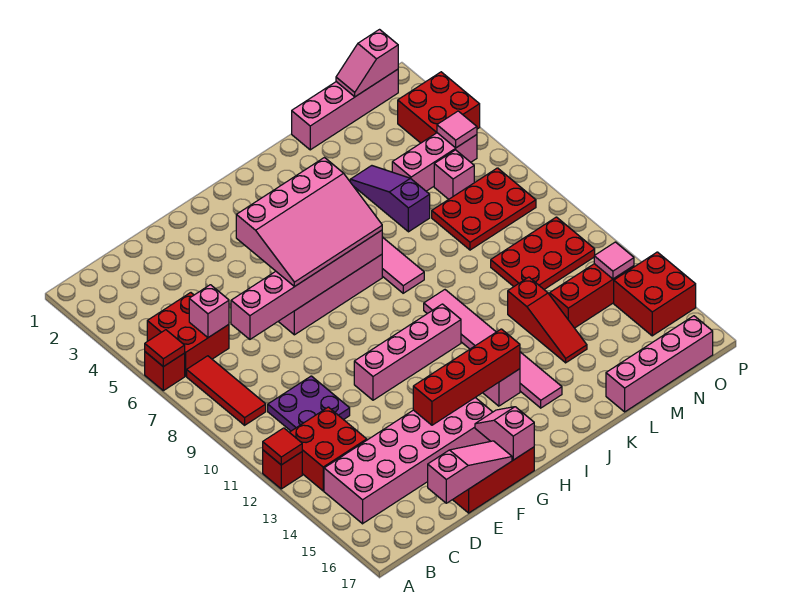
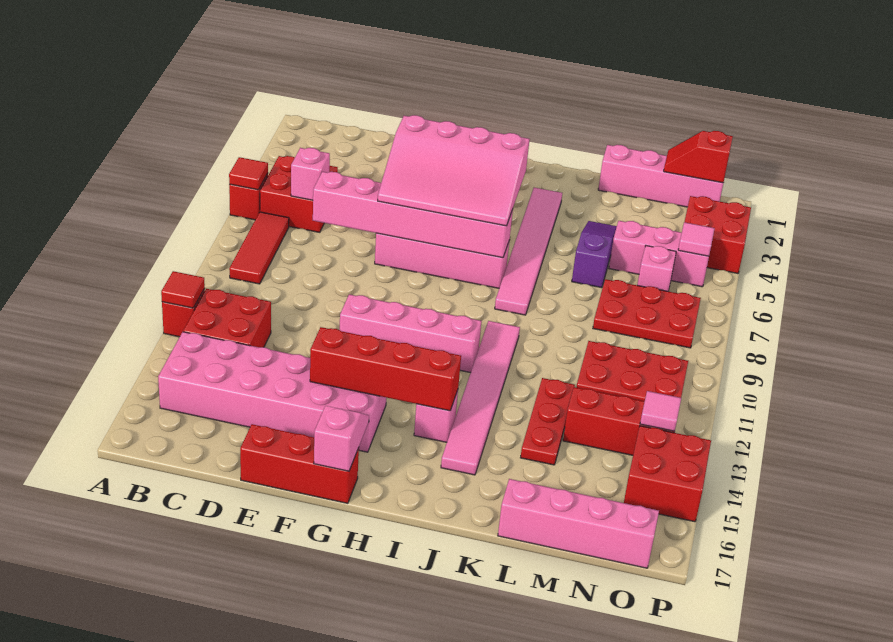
purple plate C10:D11 level 1 -> none
pink slope D17:F17 level 2 top D -> none
red slope L12:L14 level 1 top 12 -> red plate L12:L14 level 1
pink slope N1:O1 level 2 top O -> red slope N1:O1 level 2 top O

